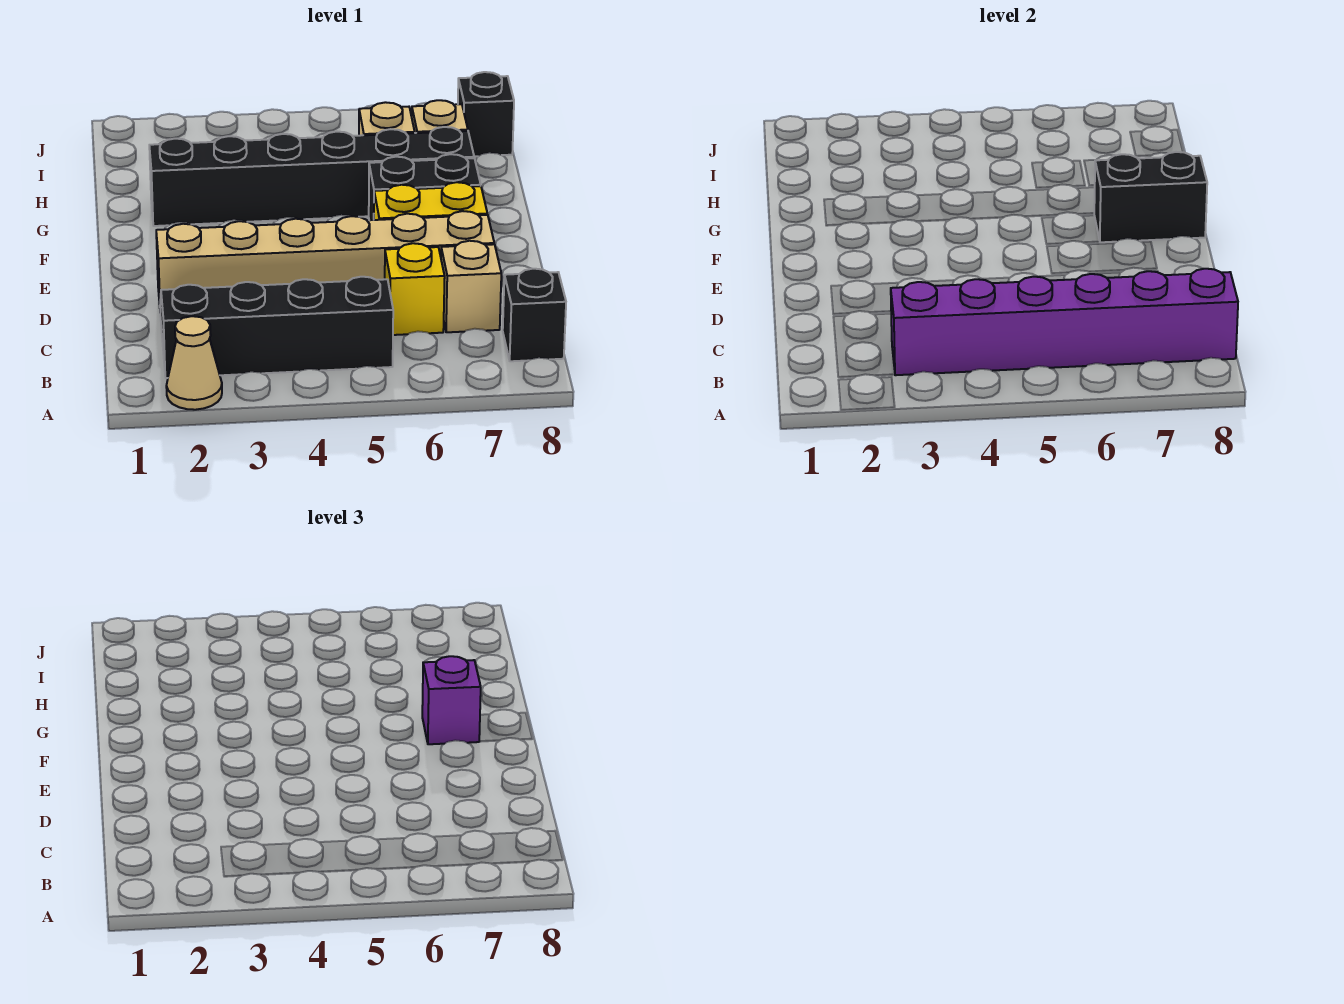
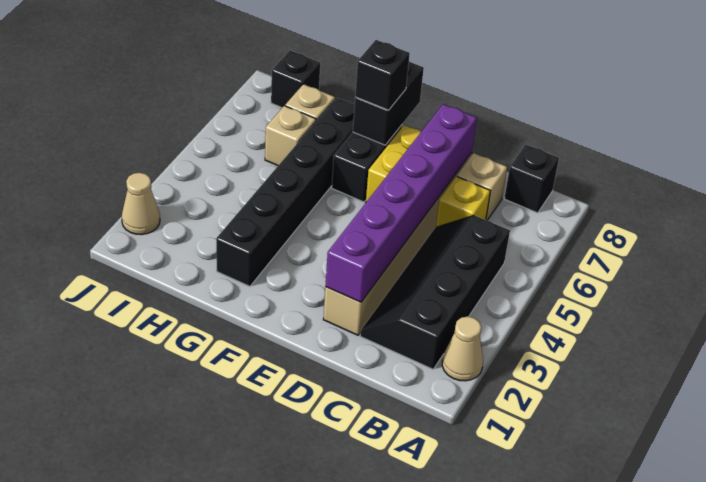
purple brick B3:B8 level 2 -> purple brick D2:D7 level 2
purple brick F7 level 3 -> black brick F7 level 3
none -> tan cone J2 level 1

